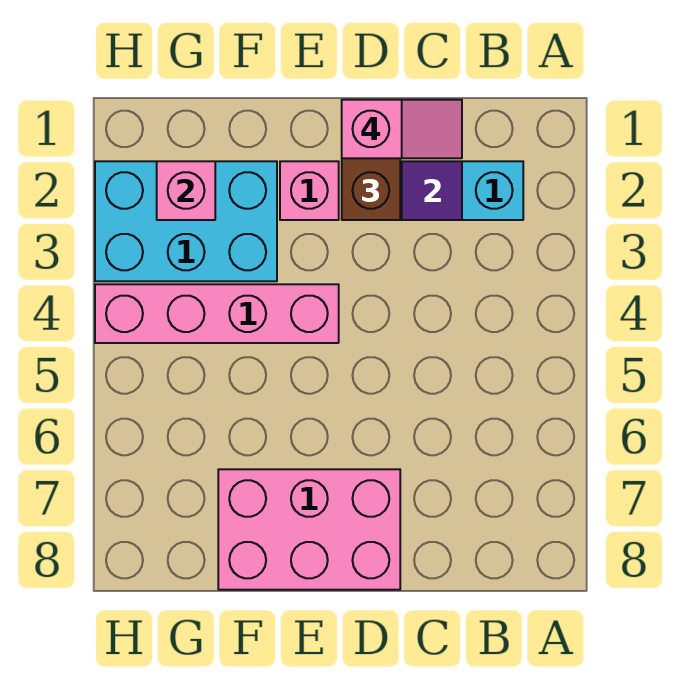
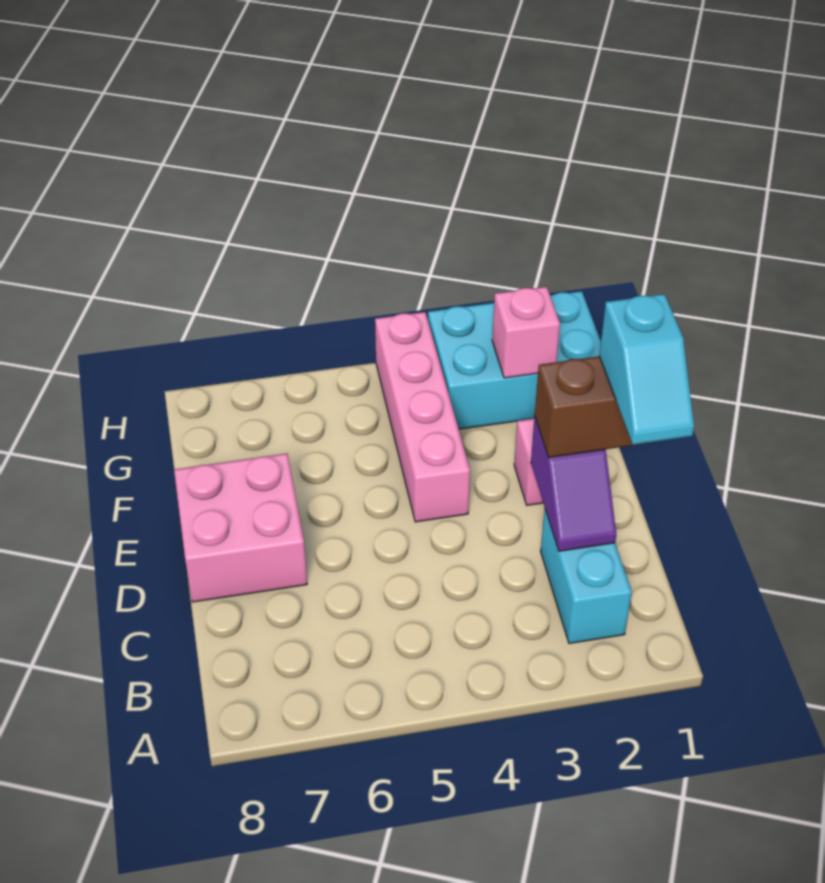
pink slope C1:D1 level 4 top D -> cyan slope C1:D1 level 4 top D
pink brick D7:F8 level 1 -> pink brick D7:E8 level 1
cyan brick F2:H3 level 1 -> cyan brick G1:H3 level 1

